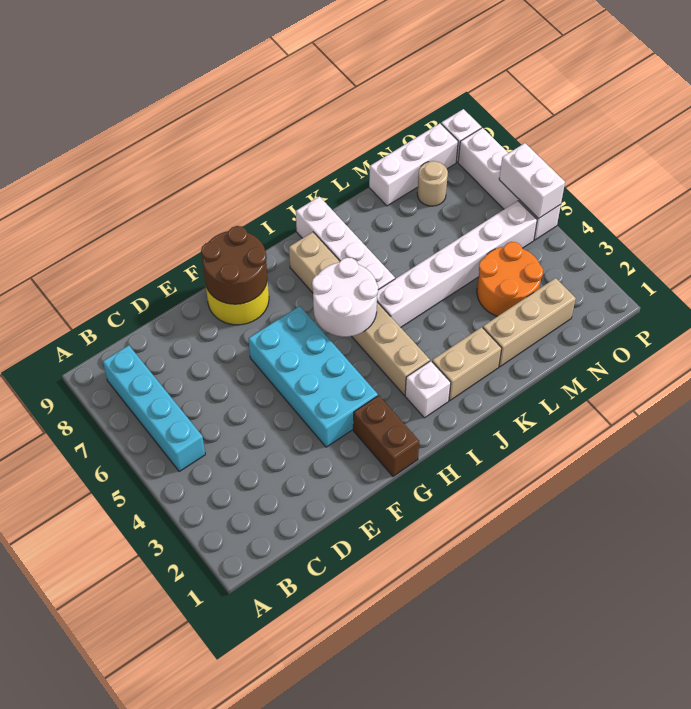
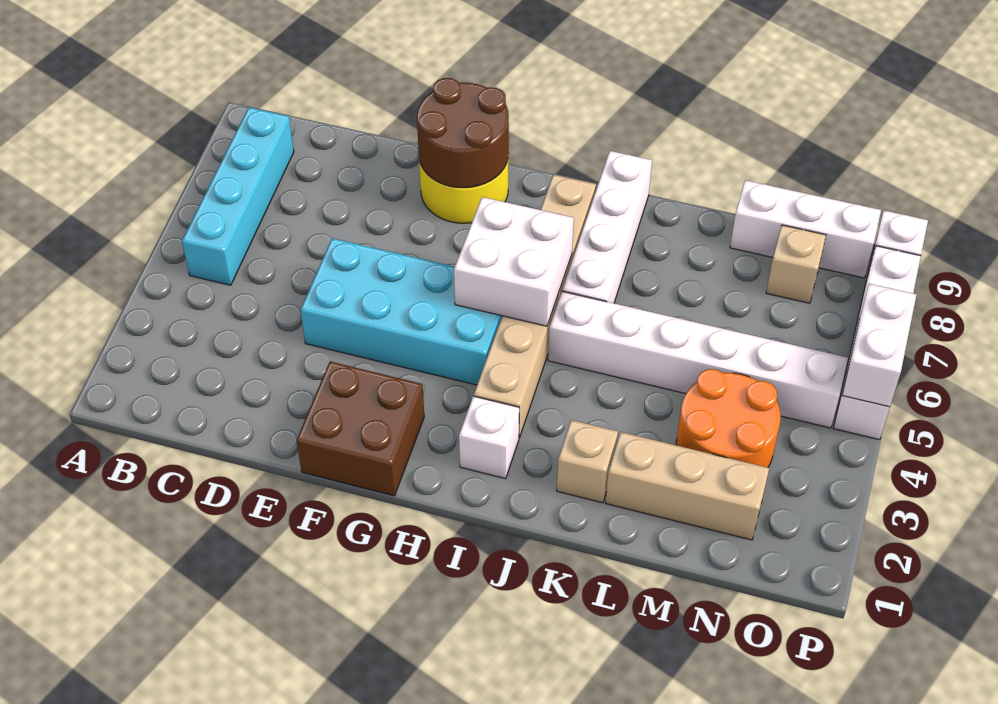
cyan brick F3:G6 level 1 -> cyan brick E4:H5 level 1
brown brick G1:G2 level 1 -> brown brick F1:G2 level 1
white round brick H5:I6 level 2 -> white brick H5:I6 level 2
tan brick J2:K2 level 1 -> tan brick K2 level 1
tan round brick N8 level 1 -> tan brick N8 level 1

